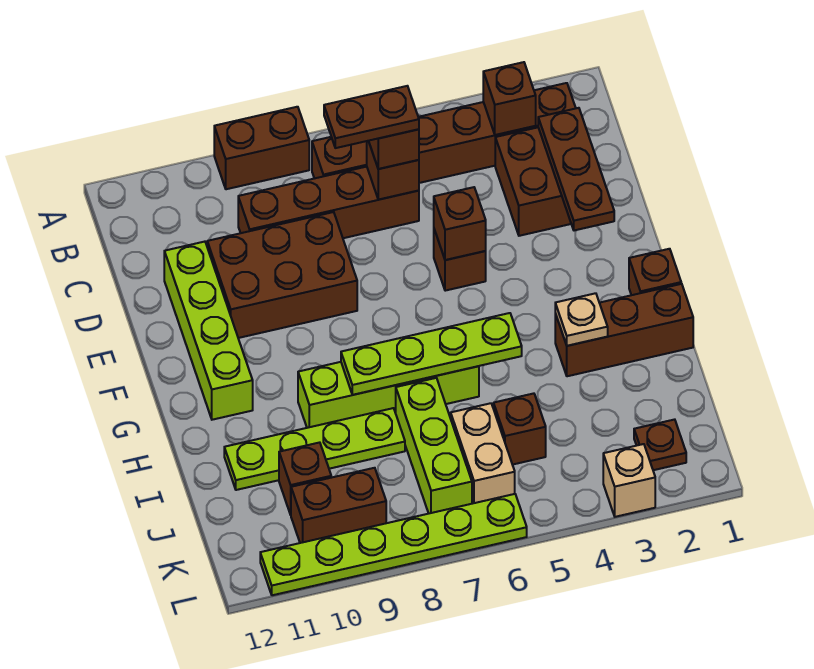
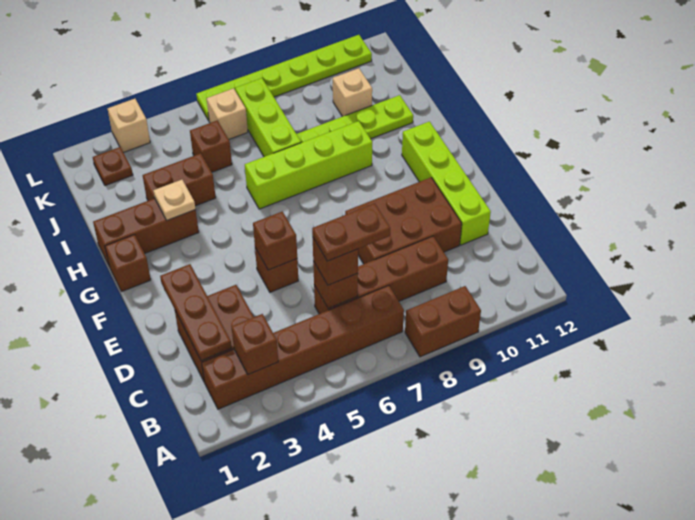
lime plate H5:H8 level 2 -> none
tan brick J6:K6 level 1 -> tan brick K6 level 1
brown brick J10 level 1 -> tan brick J10 level 1
brown brick K9:K10 level 1 -> brown brick I3:I4 level 1

